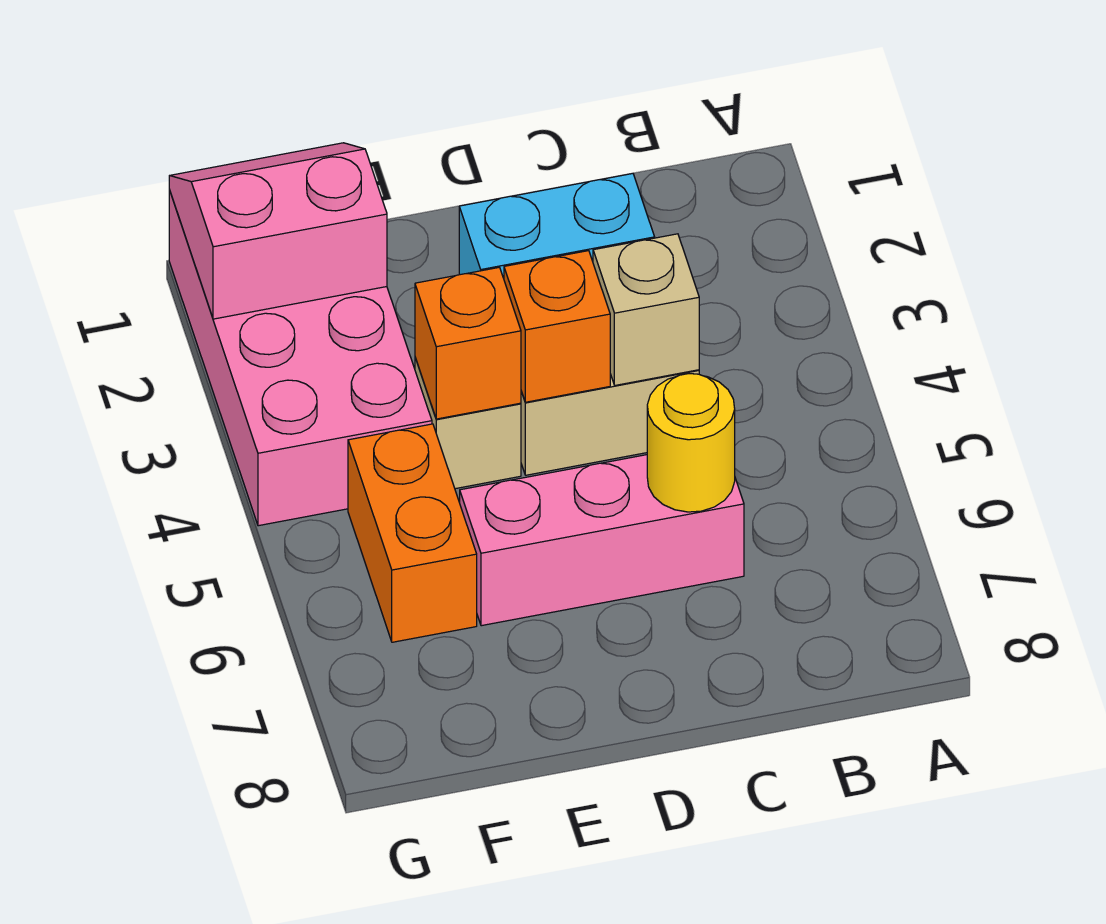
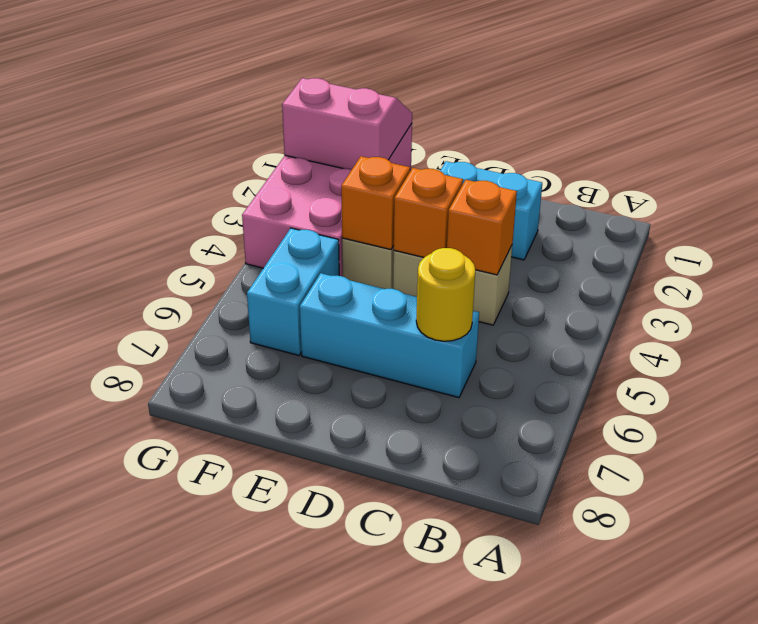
tan brick C4 level 2 -> orange brick C4 level 2
pink brick C6:E6 level 1 -> cyan brick C6:E6 level 1
orange brick F5:F6 level 1 -> cyan brick F5:F6 level 1

